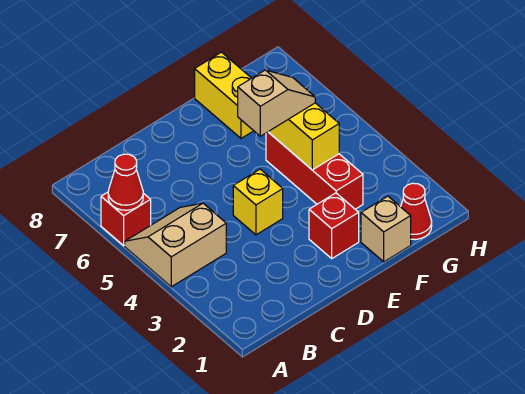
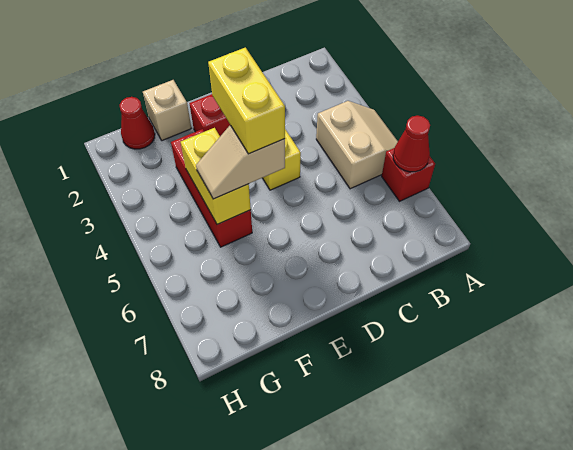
tan slope A4:B5 level 1 top 4 -> tan slope A4:B5 level 1 top B
yellow brick F7:F8 level 1 -> yellow brick E4:E5 level 4

